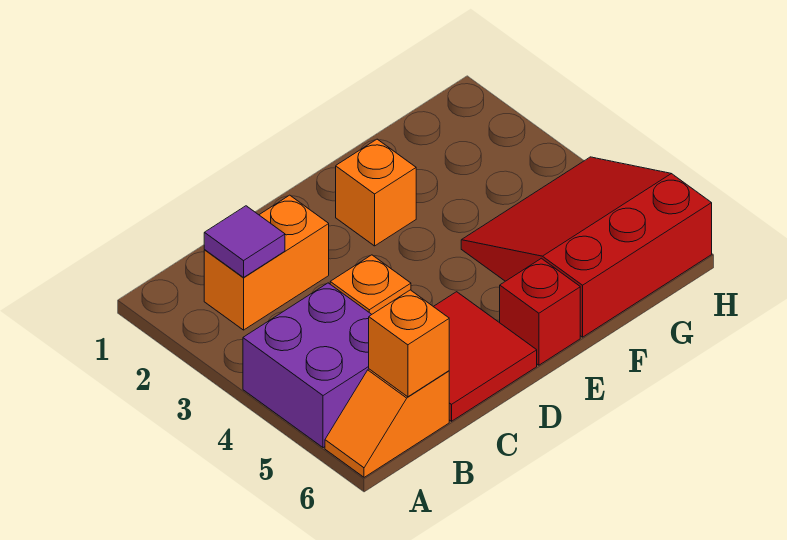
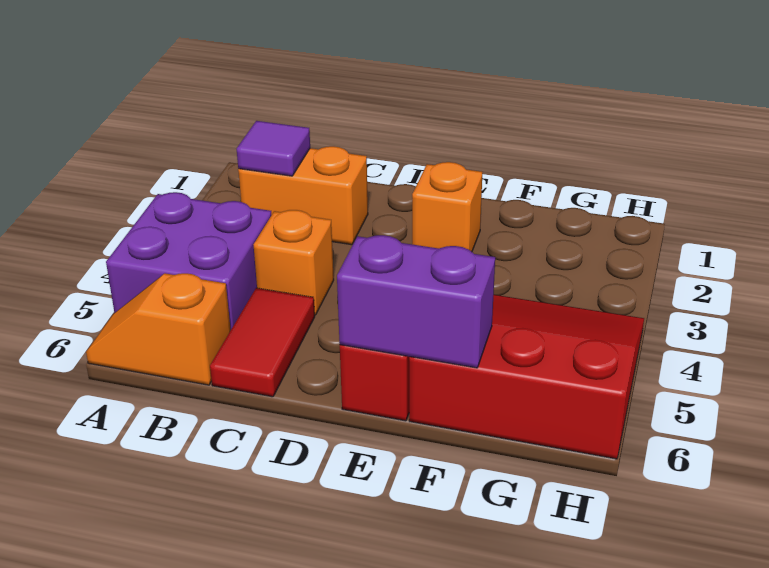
orange brick B6 level 2 -> none
red tile C5:D6 level 1 -> red tile C5:C6 level 1
none -> purple brick E6:F6 level 2

